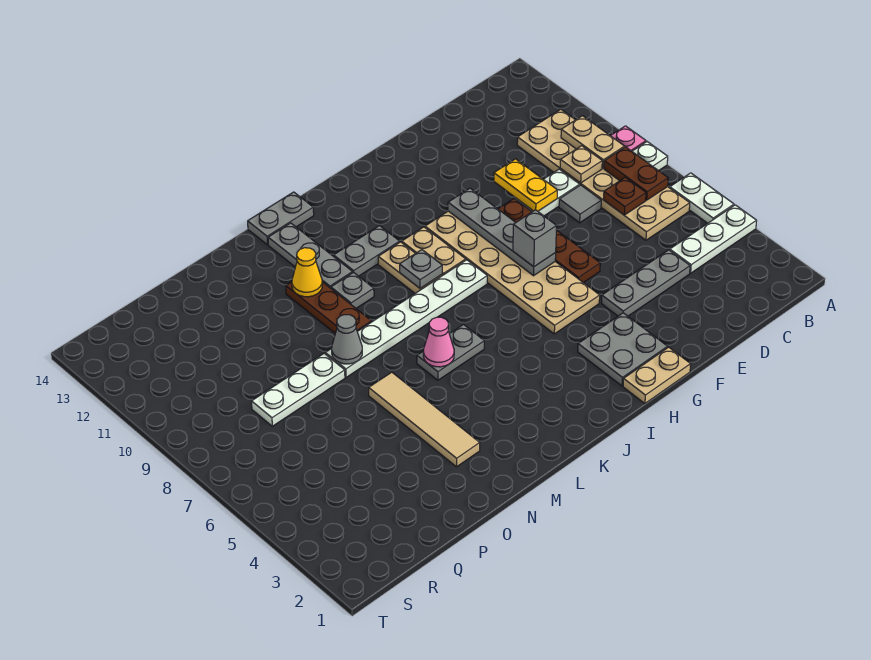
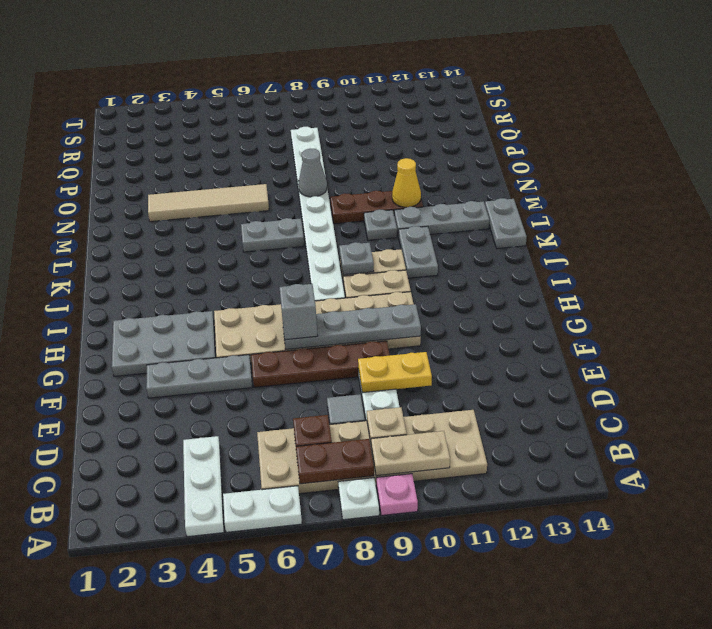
grey plate D4:F4 level 1 -> grey plate F3:F5 level 1
tan plate G1:H1 level 1 -> none
grey plate G2:H3 level 1 -> grey plate G2:H4 level 1
grey plate K6:L6 level 1 -> grey plate L6:L7 level 1
pink cone L6 level 2 -> none

